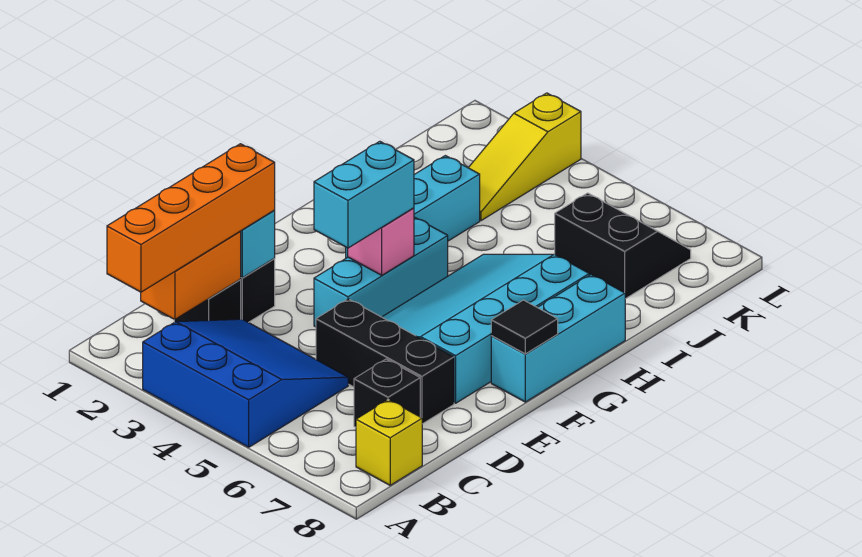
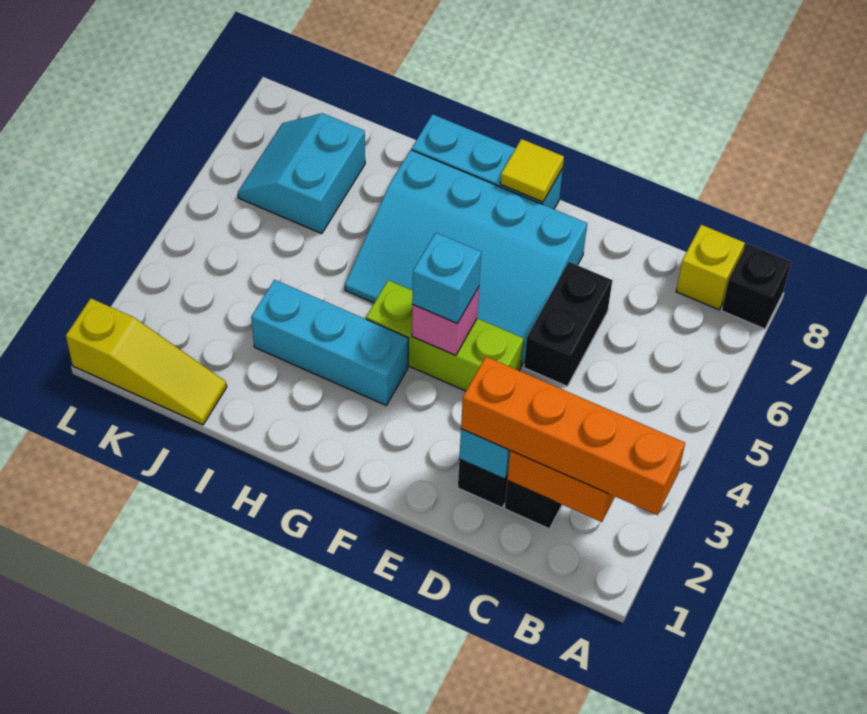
blue slope A3:C5 level 1 top A -> none
black brick C7 level 1 -> black brick A8 level 1
black brick D5:D7 level 1 -> black brick D5:D6 level 1
cyan brick E4:G4 level 1 -> lime brick E4:G4 level 1
cyan brick E4:F4 level 3 -> cyan brick F4 level 3
black tile F8 level 2 -> yellow tile F8 level 2
yellow slope J3:L3 level 1 top L -> yellow slope J1:L1 level 1 top L
black slope J6:K7 level 1 top J -> cyan slope J6:K7 level 1 top J

